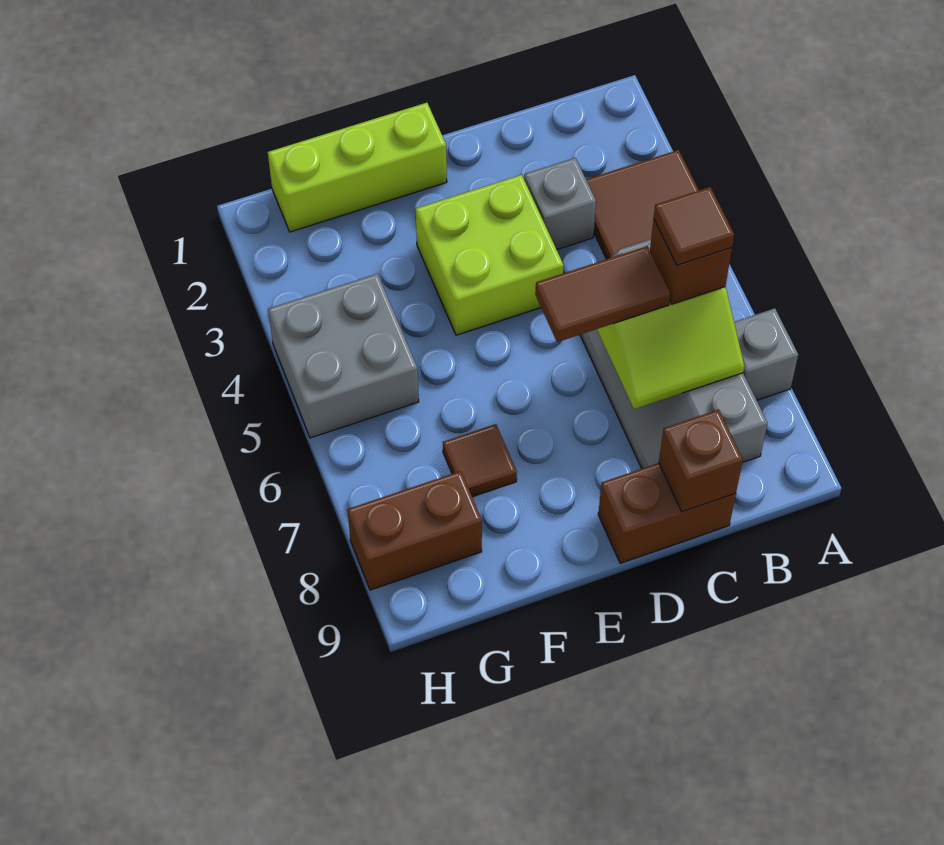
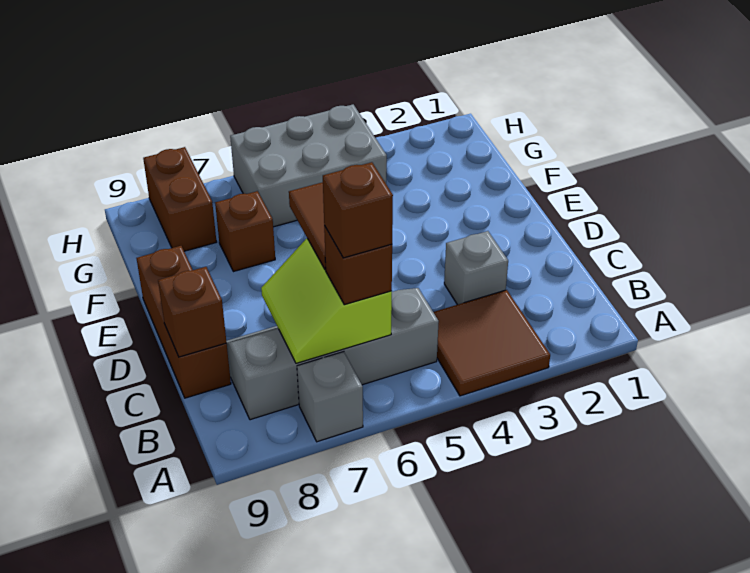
brown tile B6 level 4 -> brown brick B6 level 4
brown brick C9:D9 level 1 -> brown brick C9:E9 level 1
lime brick D3:E4 level 1 -> none
lime brick E1:G1 level 1 -> none
brown tile F7 level 1 -> brown brick F7 level 1
grey brick G4:H5 level 1 -> grey brick G4:H6 level 1

